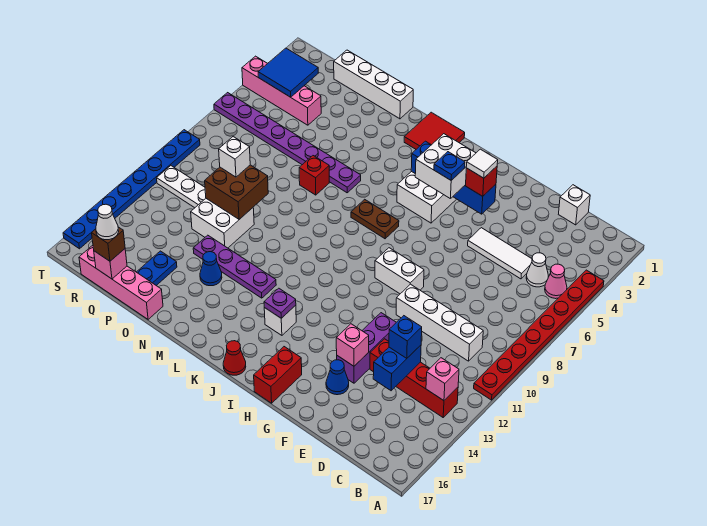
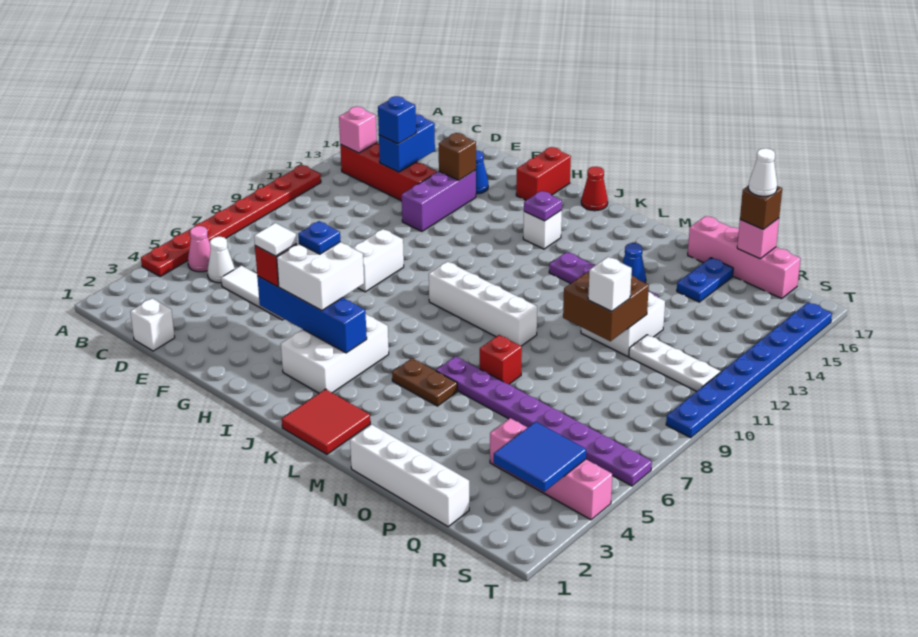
white brick C10:F10 level 1 -> white brick J9:M9 level 1
pink brick F14 level 2 -> brown brick F14 level 2
white brick G9:H9 level 1 -> white brick G8:G9 level 1
brown plate J7:K7 level 1 -> brown plate L5:M5 level 1

